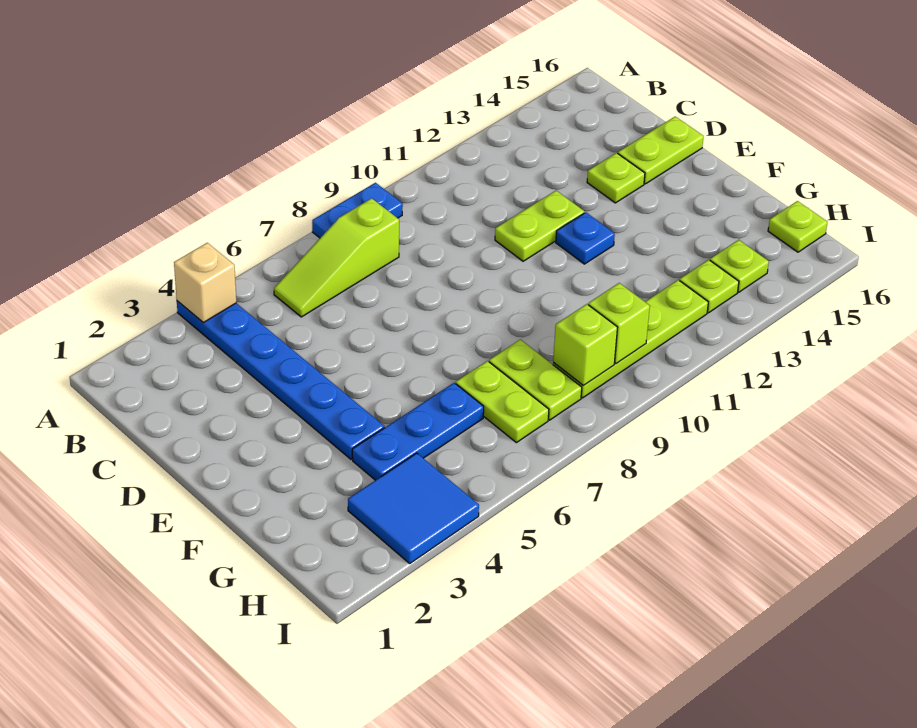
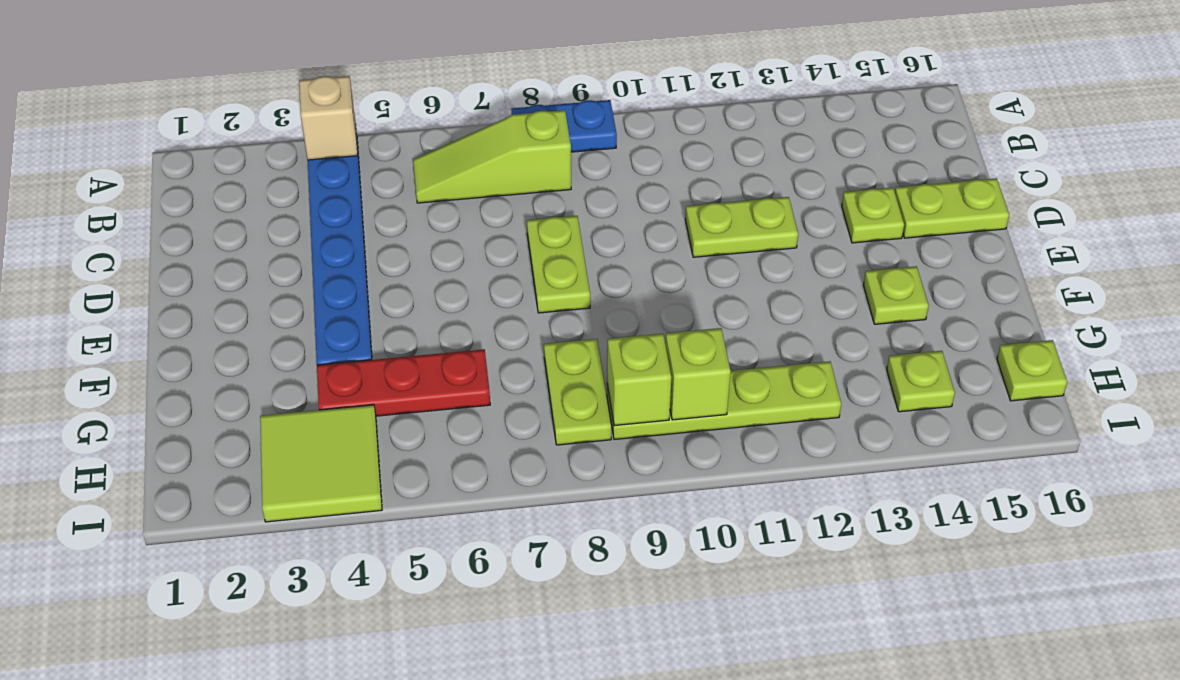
blue plate E12 level 1 -> none
blue plate G4:G6 level 1 -> red plate G4:G6 level 1
lime plate G7:H7 level 1 -> lime plate D8:E8 level 1
blue tile H3:I4 level 1 -> lime tile H3:I4 level 1
lime plate H13 level 1 -> lime plate F14 level 1

